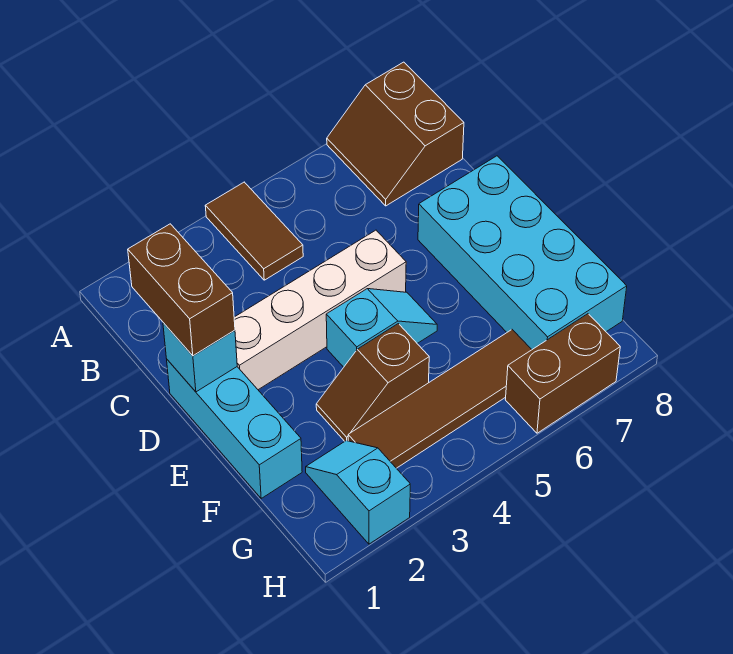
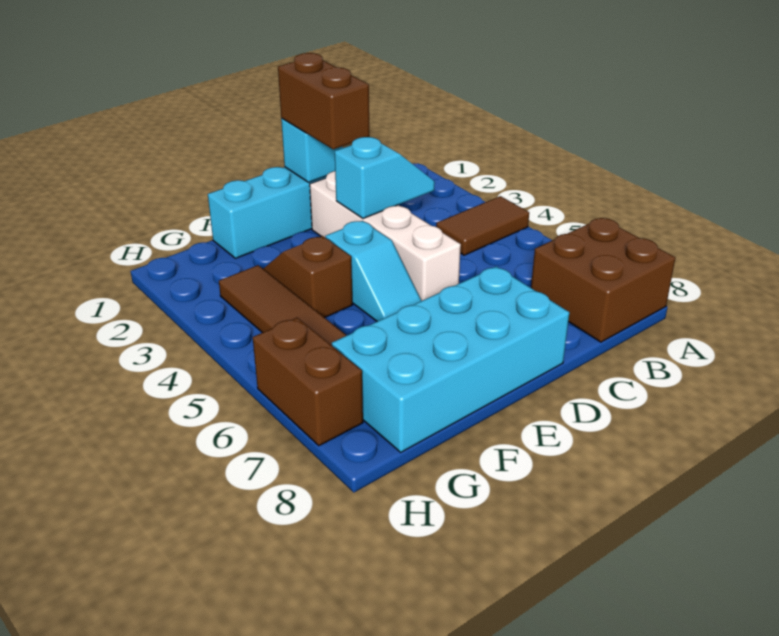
brown slope A7:B8 level 1 top 8 -> brown brick A7:B8 level 1
brown brick C1:D1 level 3 -> brown brick D1:D2 level 3
cyan slope G2:H2 level 1 top H -> cyan slope C3:D3 level 2 top D

